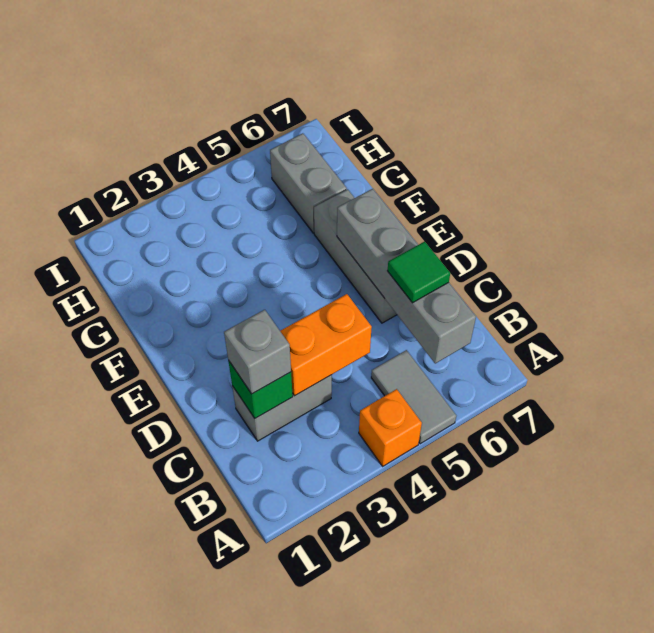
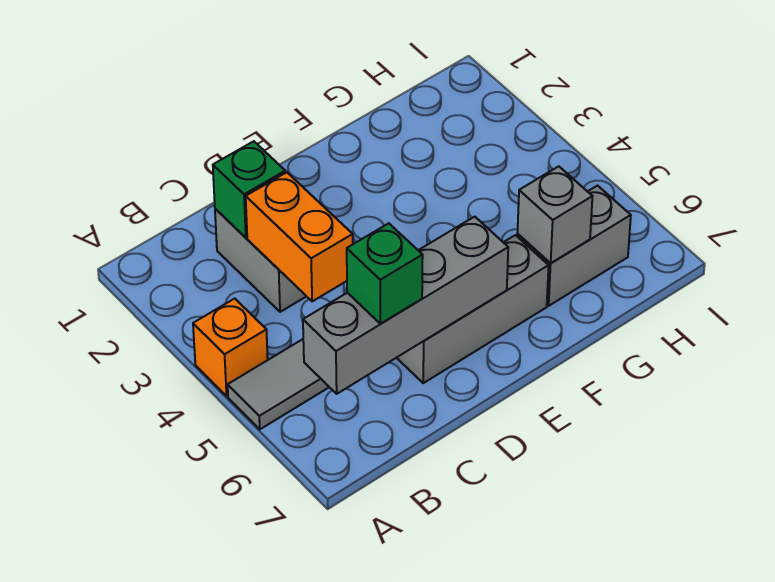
grey brick C2 level 3 -> grey brick G6 level 2
green tile C6 level 3 -> green brick C6 level 3

